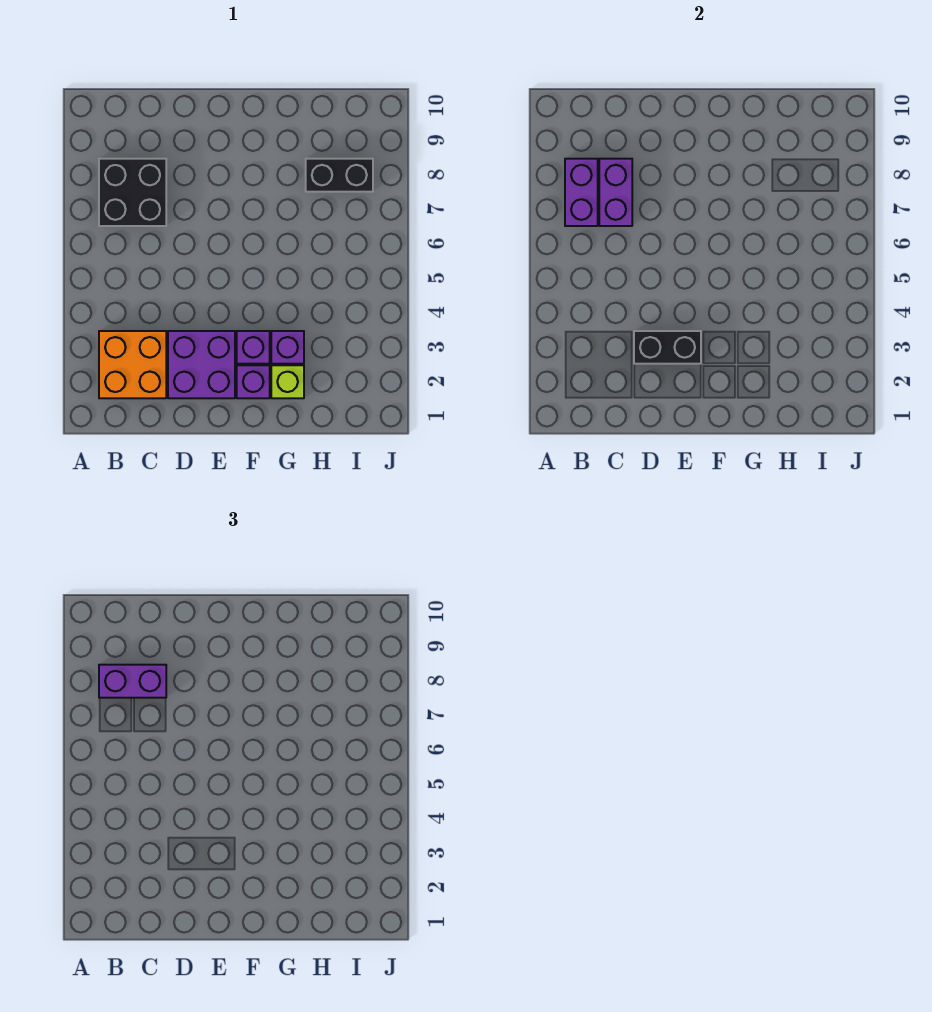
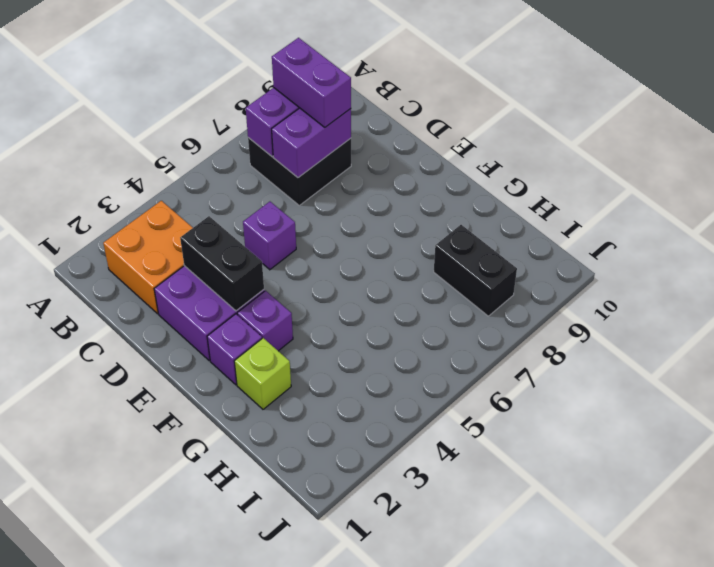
purple brick G3 level 1 -> purple brick D5 level 1

